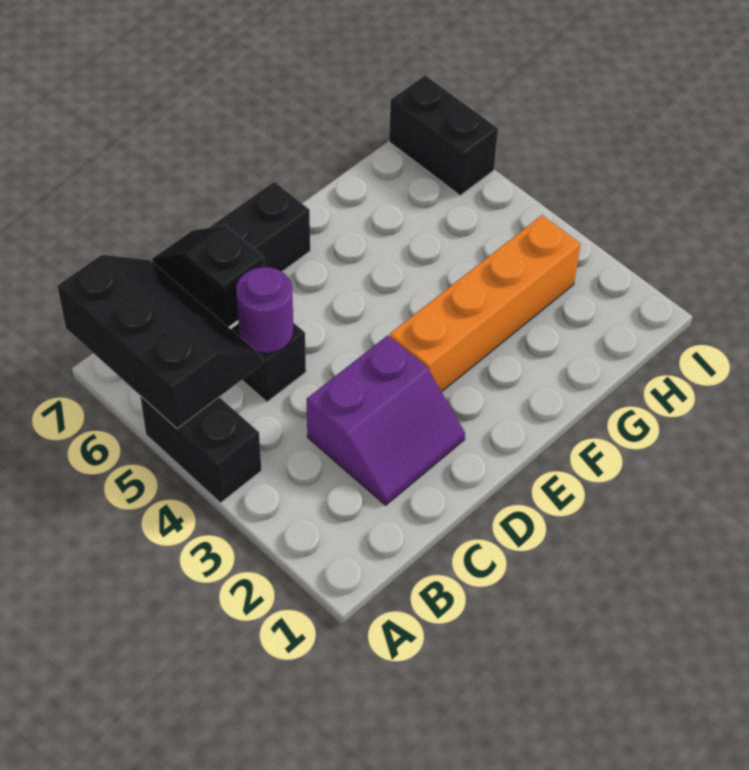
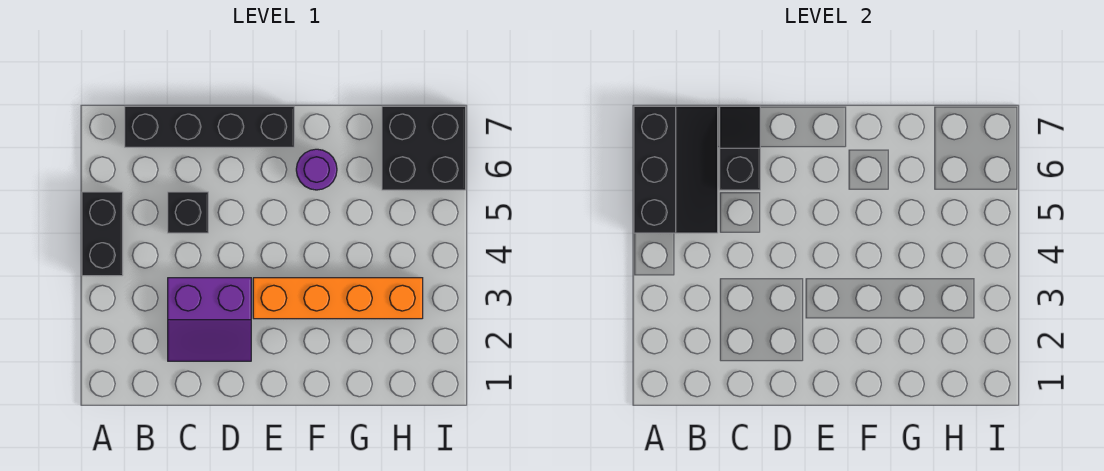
purple round brick C5 level 2 -> purple round brick F6 level 1
black brick I6:I7 level 1 -> black brick H6:I7 level 1

